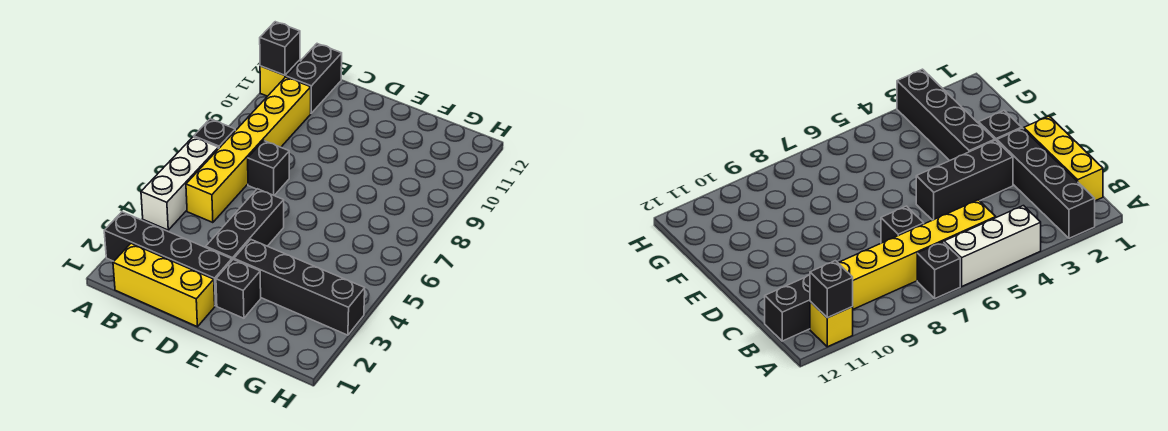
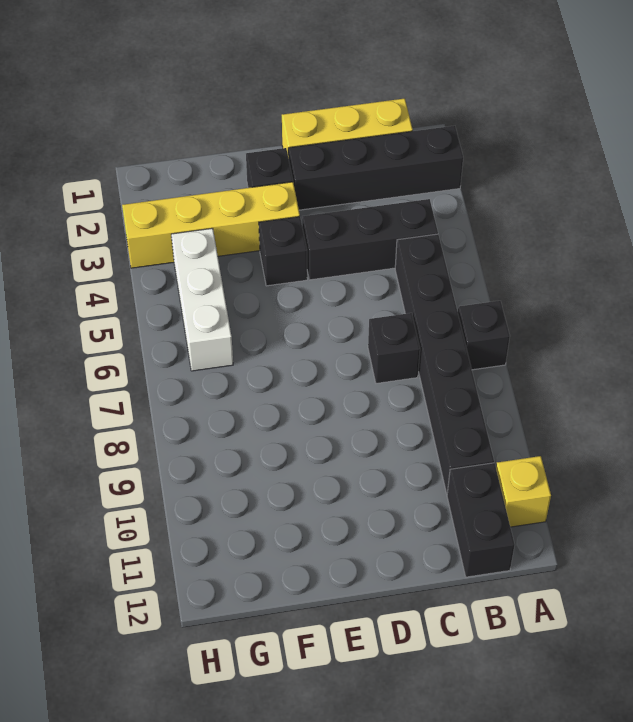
white brick A4:A6 level 1 -> white brick G4:G6 level 1
black brick A11 level 2 -> black brick E4 level 1
yellow brick B5:B10 level 1 -> black brick B5:B10 level 1
black brick D3:D5 level 1 -> black brick B4:D4 level 1
black brick E3:H3 level 1 -> yellow brick E3:H3 level 1

